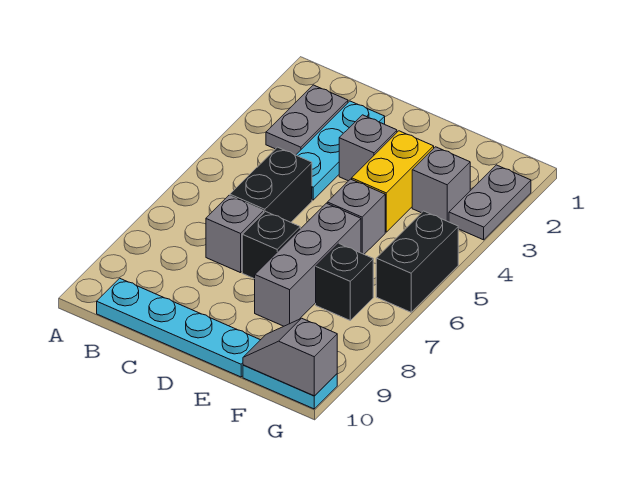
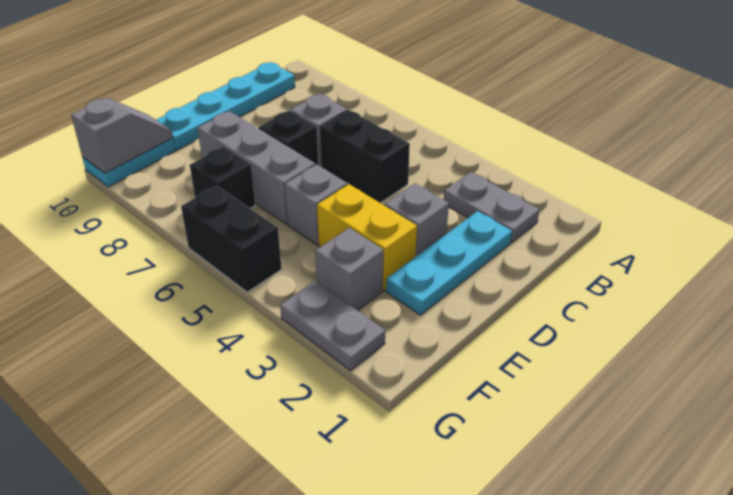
cyan plate C2:C4 level 1 -> cyan plate C2:E2 level 1

